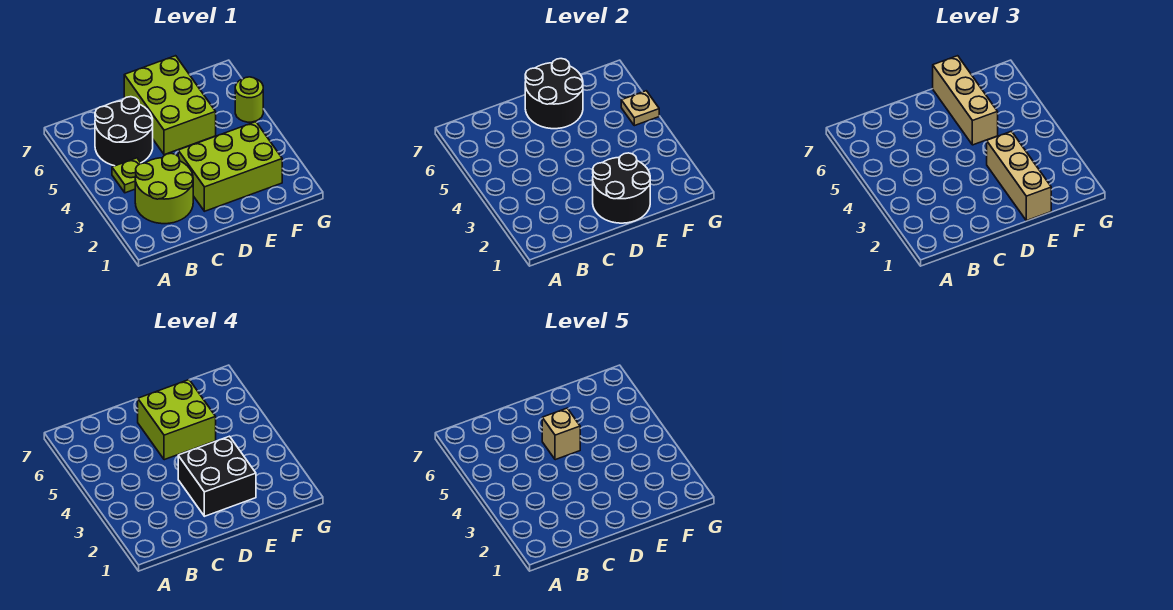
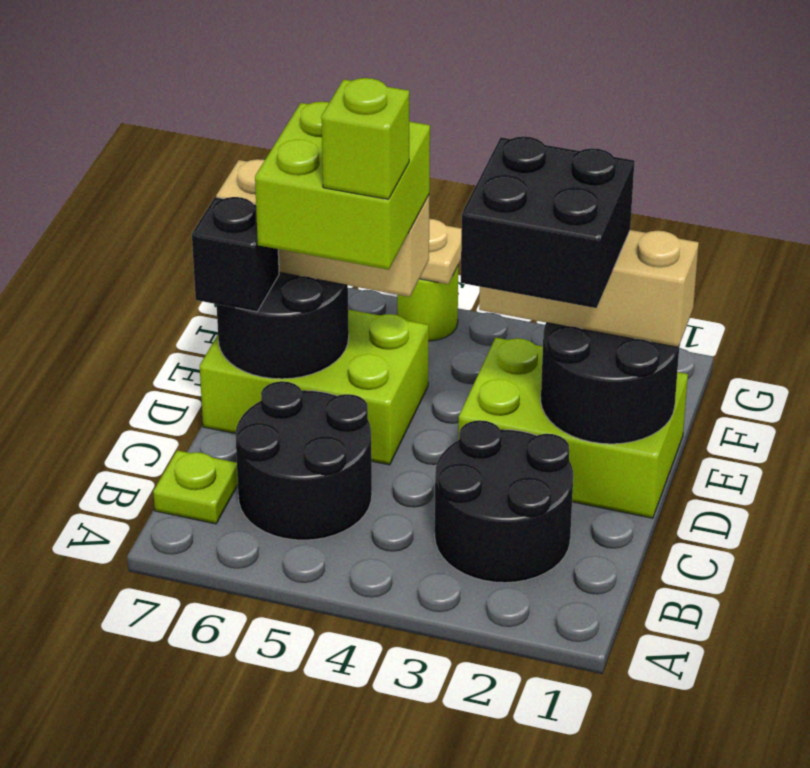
lime round brick B2:C3 level 1 -> black round brick B2:C3 level 1
lime plate B4 level 1 -> lime plate B7 level 1
lime brick D2:F3 level 1 -> lime brick D1:E3 level 1
tan brick D5 level 5 -> lime brick D5 level 5
none -> black brick D7 level 3

